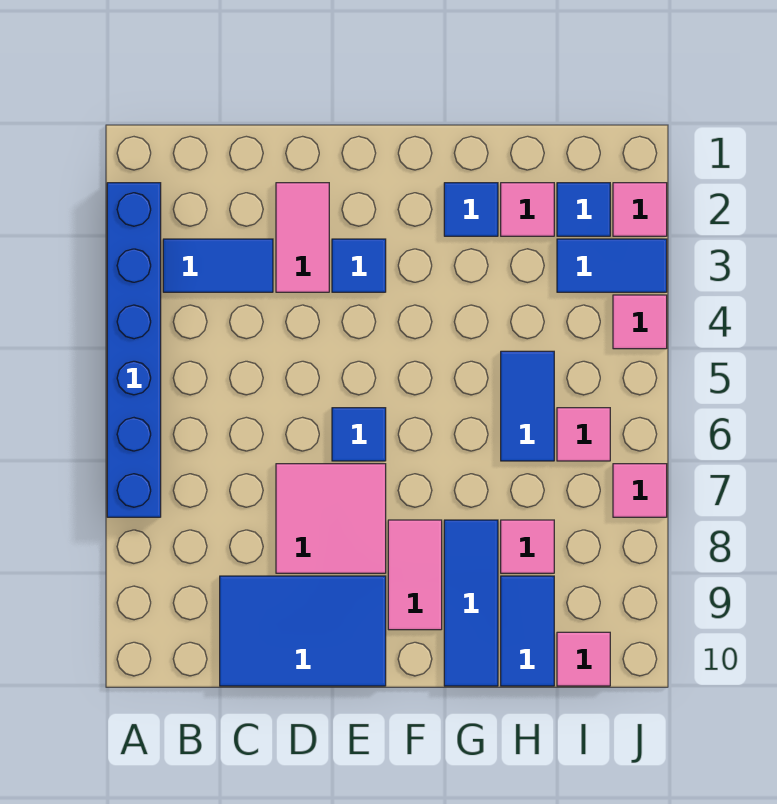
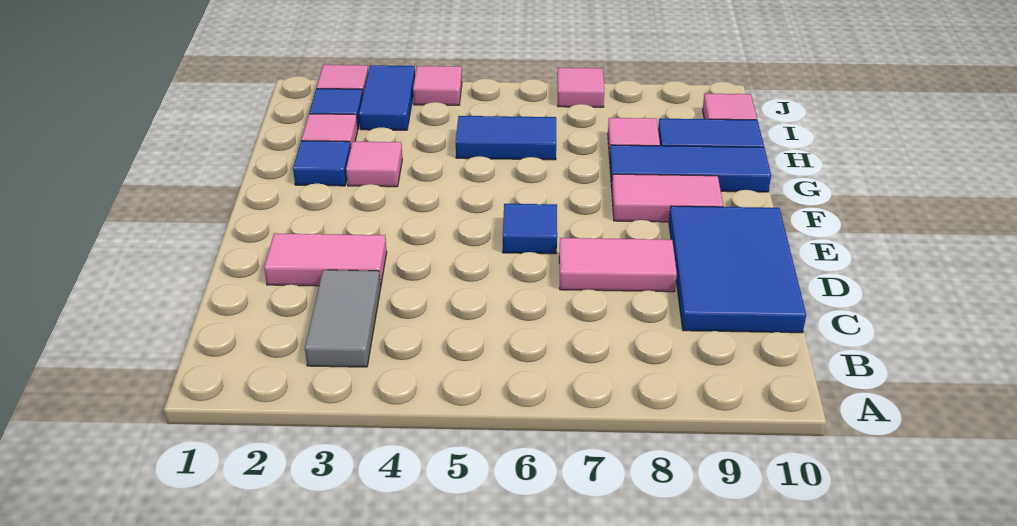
blue brick A2:A7 level 1 -> none
blue tile B3:C3 level 1 -> grey tile B3:C3 level 1
pink tile D7:E8 level 1 -> pink tile D7:D8 level 1
blue tile E3 level 1 -> none
pink tile I6 level 1 -> pink tile G3 level 1

